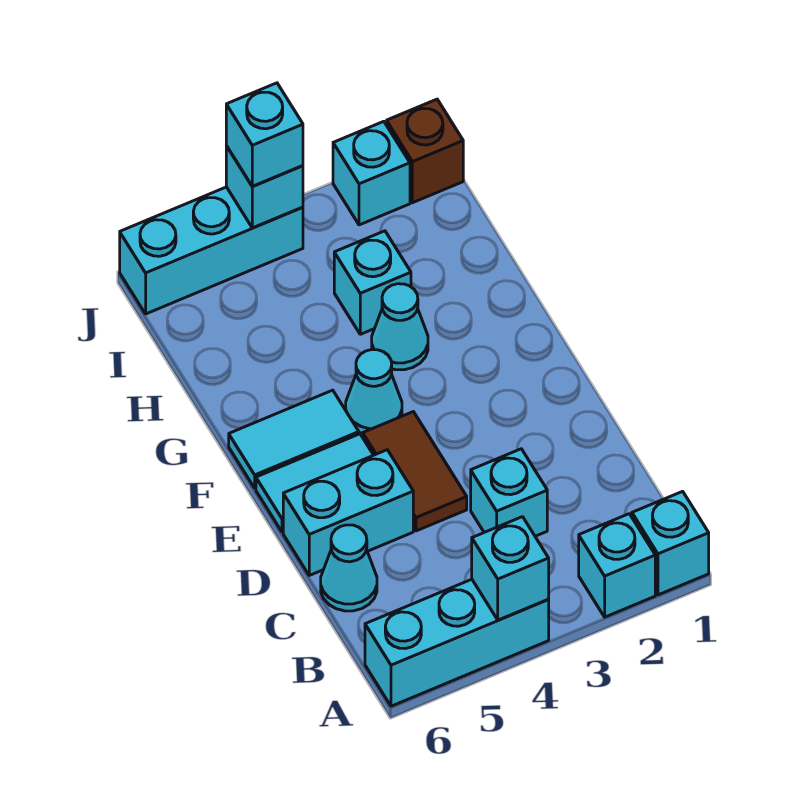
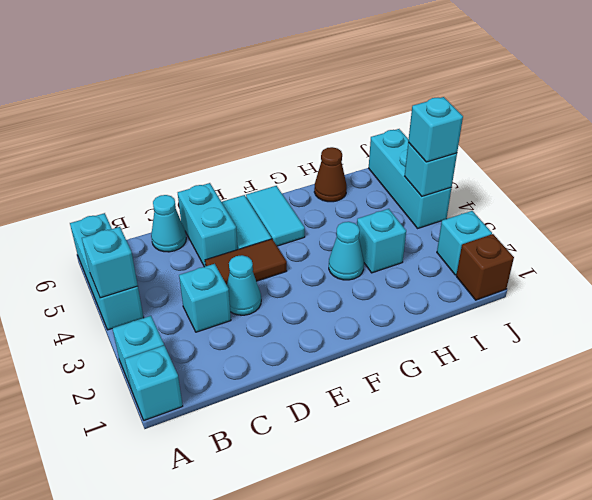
cyan cone F4 level 1 -> cyan cone D3 level 1
none -> brown cone H6 level 1

